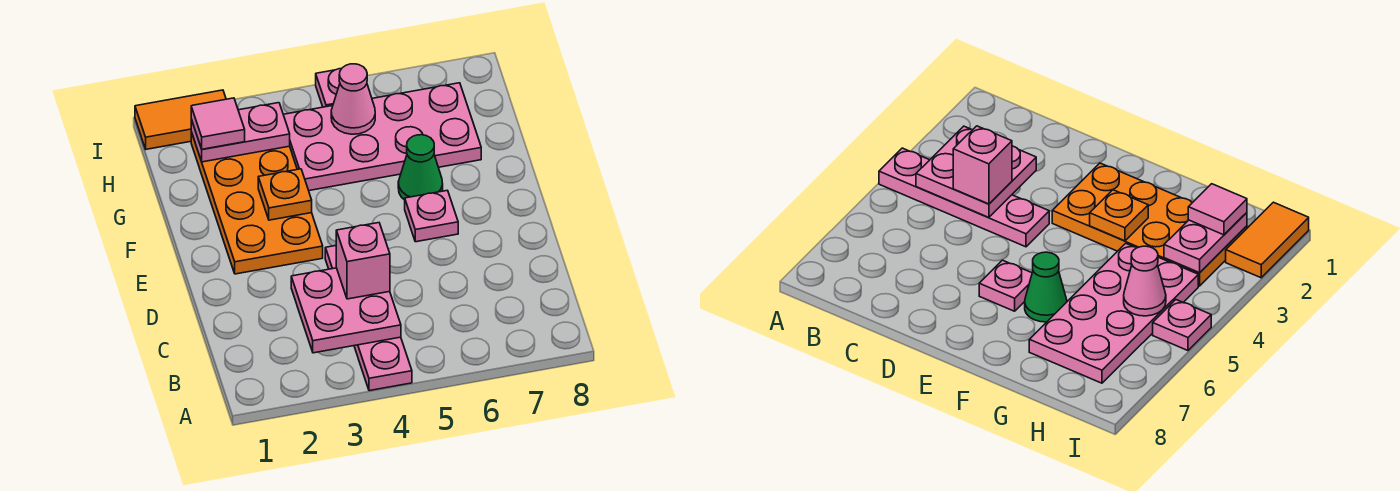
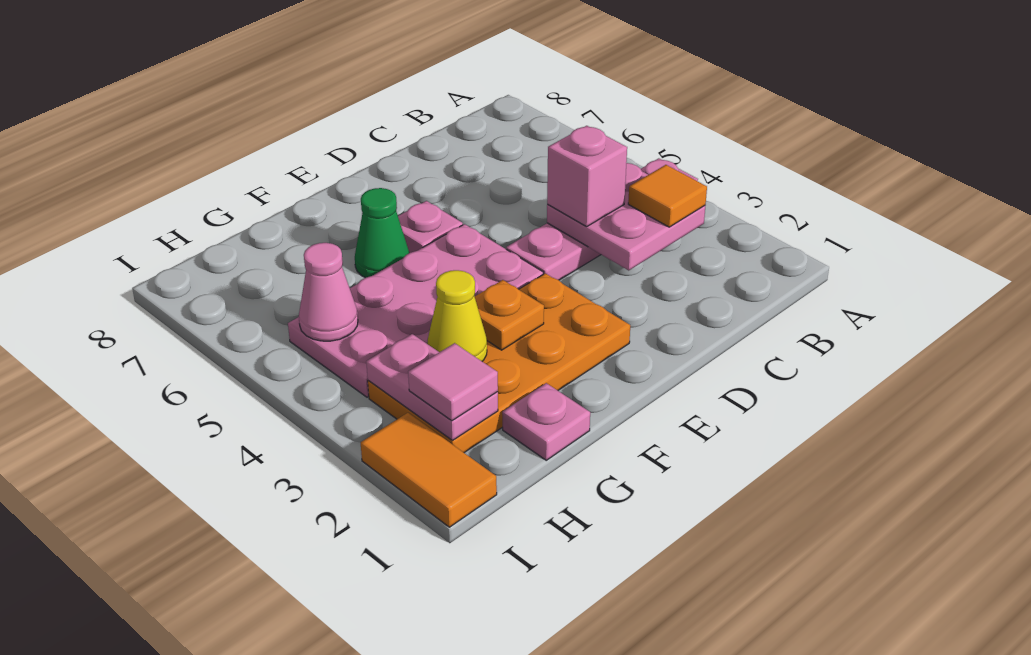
none -> orange tile B3 level 3
none -> yellow cone G3 level 2
pink plate G4:H7 level 1 -> pink plate E4:H5 level 1
pink plate I5 level 1 -> pink plate G1 level 1

